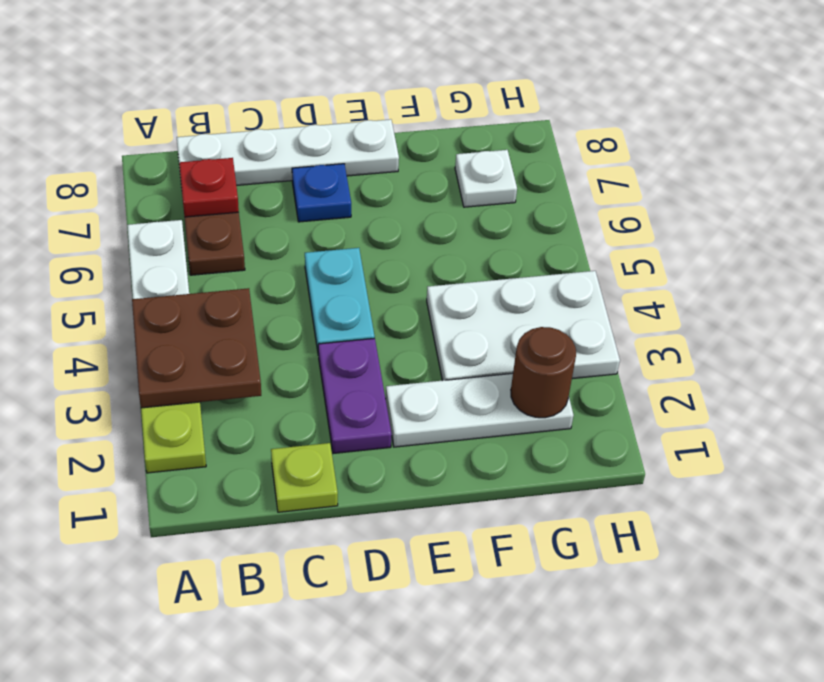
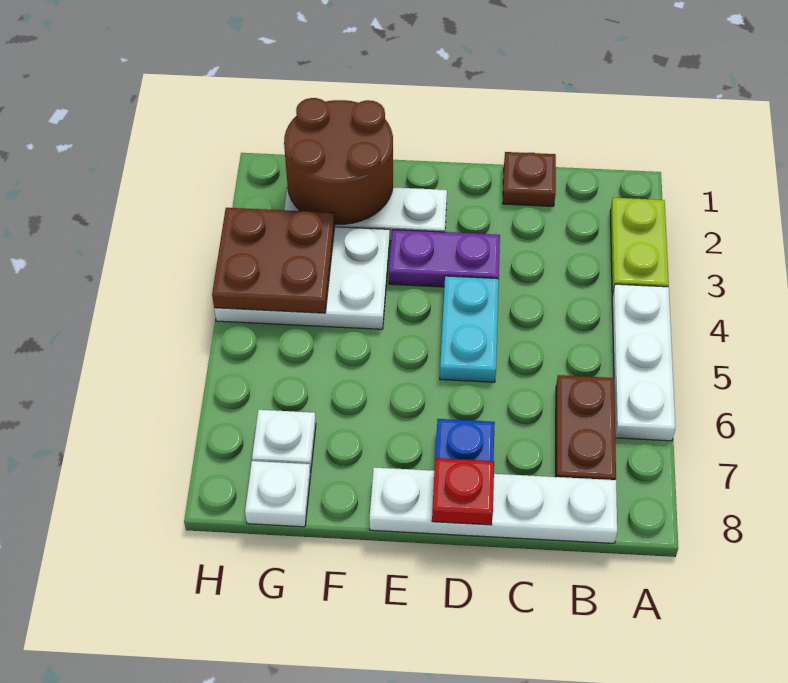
brown plate A3:B4 level 2 -> brown plate G3:H4 level 2
red plate B7 level 2 -> red plate D8 level 2
lime plate C1 level 1 -> brown plate C1 level 1
purple plate D2:D3 level 1 -> purple plate D3:E3 level 1
brown round brick G2 level 2 -> brown round brick F1:G2 level 2
none -> white plate G8 level 1

